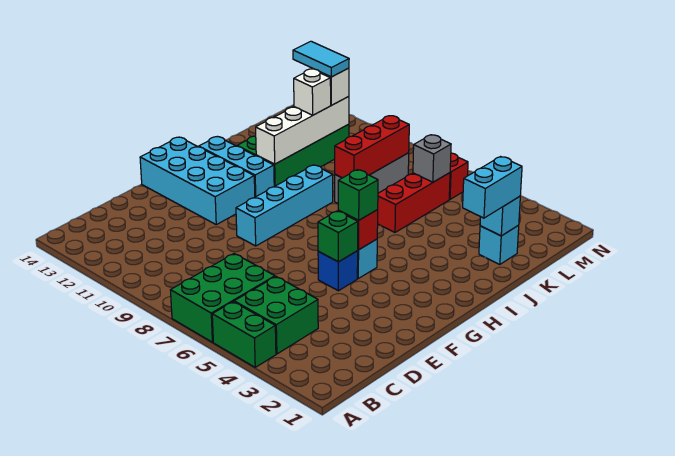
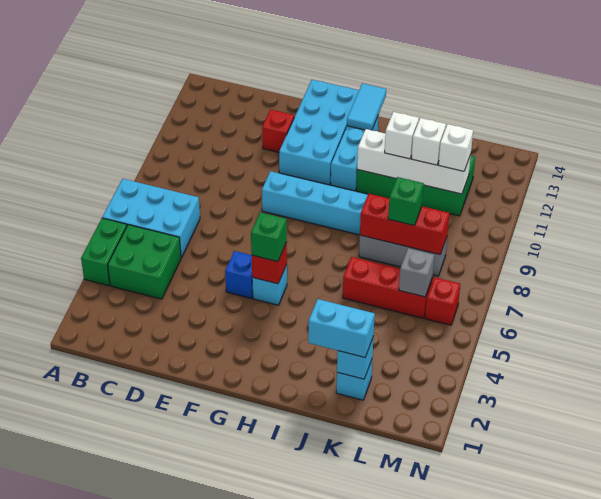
green brick A6:C7 level 1 -> cyan brick A6:C7 level 1
none -> red brick E12 level 1
green brick F5 level 2 -> green brick K8 level 3
none -> white brick J11 level 3
cyan tile L11:L12 level 4 -> cyan tile H13:H14 level 2

